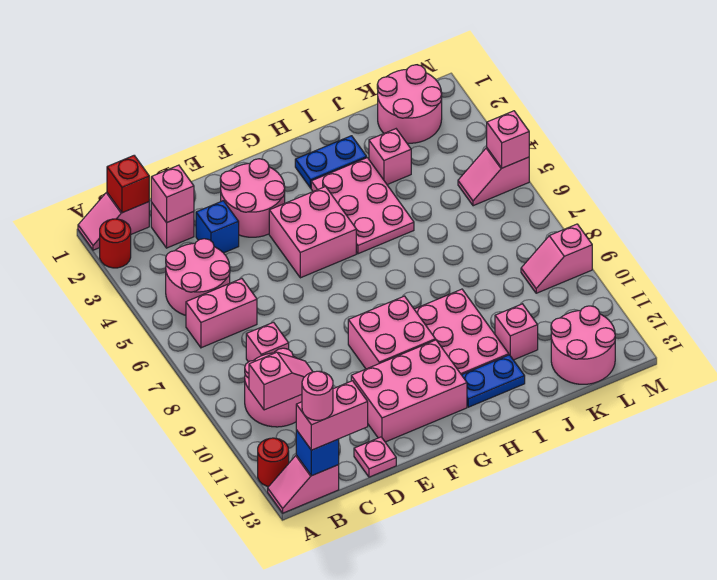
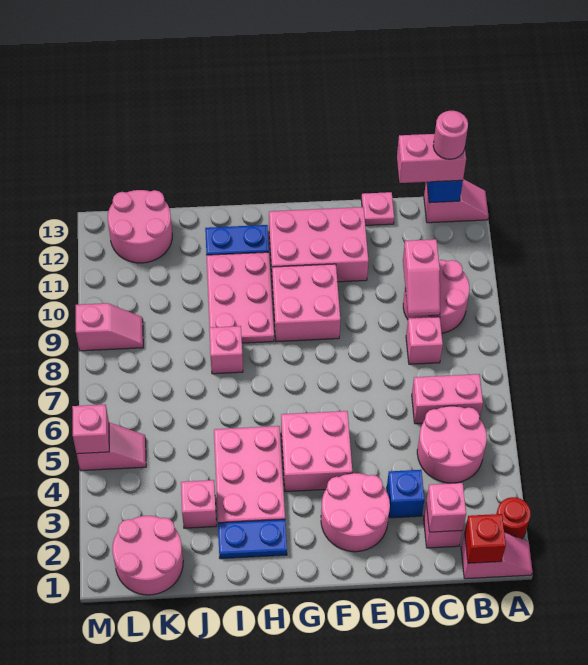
red round brick A12 level 1 -> none
pink slope B10:C10 level 2 top B -> pink slope C9:C10 level 2 top 10
pink brick J11 level 1 -> pink brick I8 level 1

